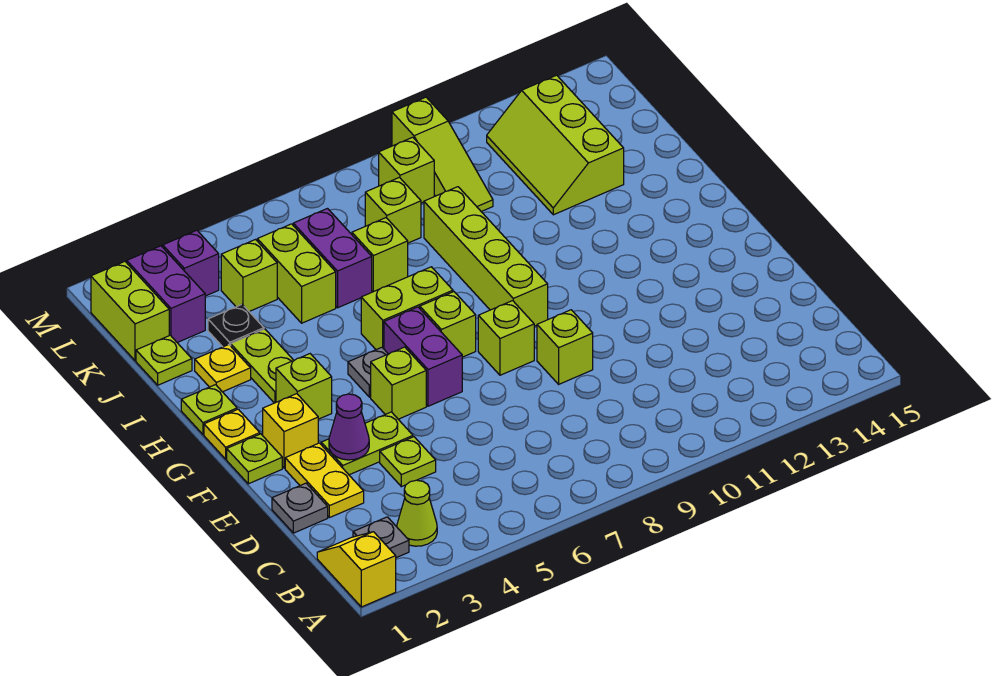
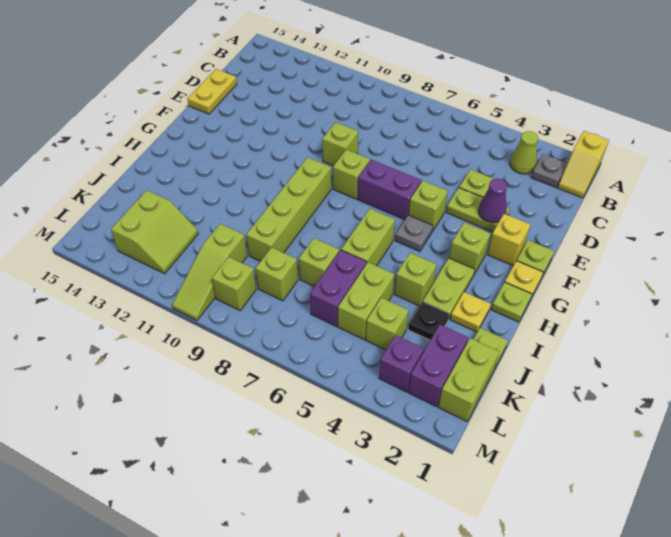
grey plate D1 level 1 -> none
yellow plate D2:E2 level 1 -> yellow plate D15:E15 level 1
purple brick F6:G6 level 1 -> purple brick F6:F7 level 1
lime brick G7 level 1 -> lime brick I4 level 1
lime brick H6:H7 level 1 -> lime brick H6:I6 level 1
lime slope J12:L13 level 1 top 13 -> lime slope K12:L13 level 1 top 13
lime slope K10:M10 level 1 top M -> lime slope K10:M10 level 1 top K

